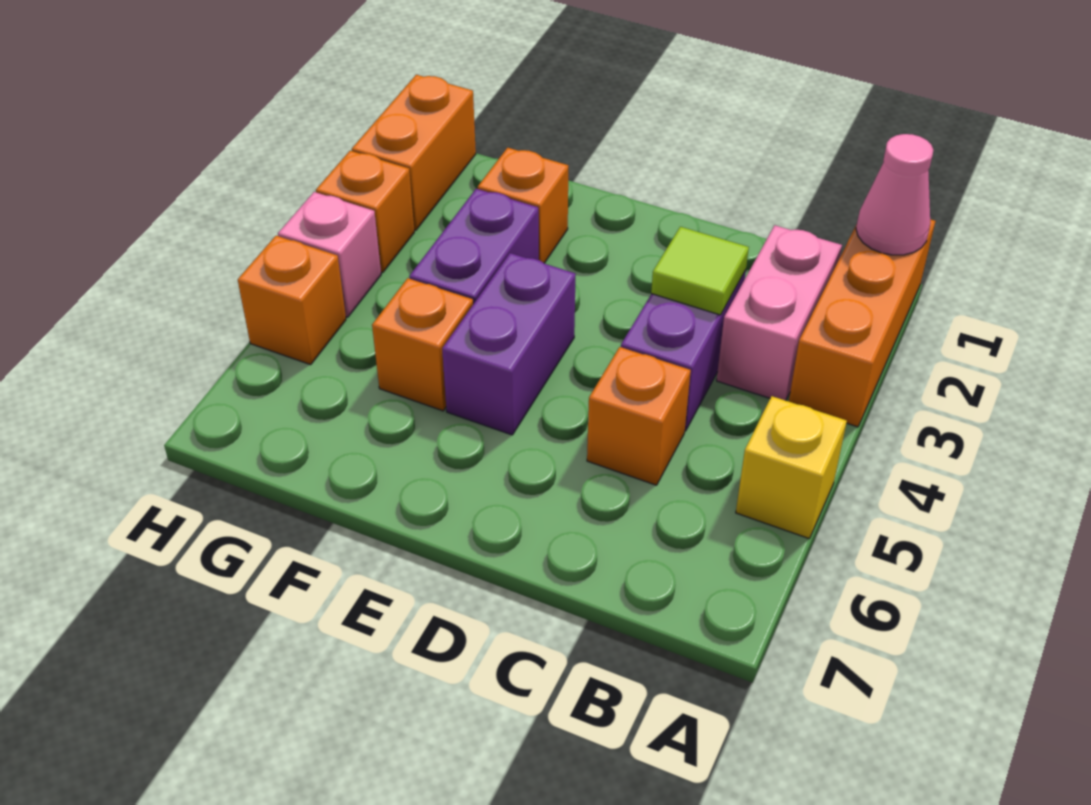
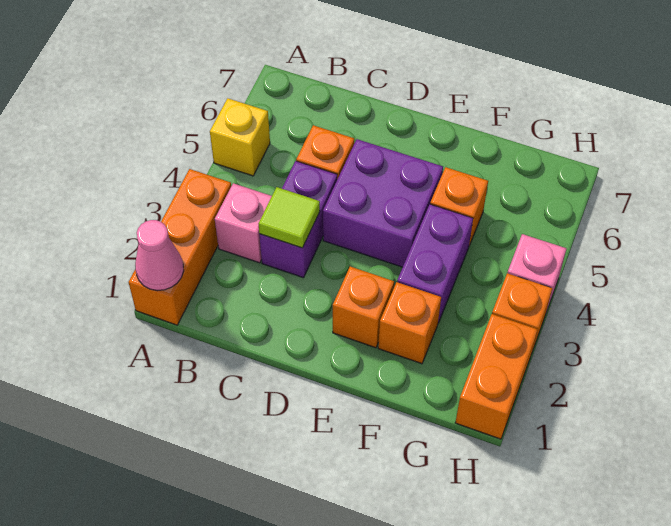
pink brick B2:B3 level 1 -> pink brick B3 level 1
purple brick E4:E5 level 1 -> purple brick D4:E5 level 1
orange brick H5 level 1 -> orange brick E2 level 1

